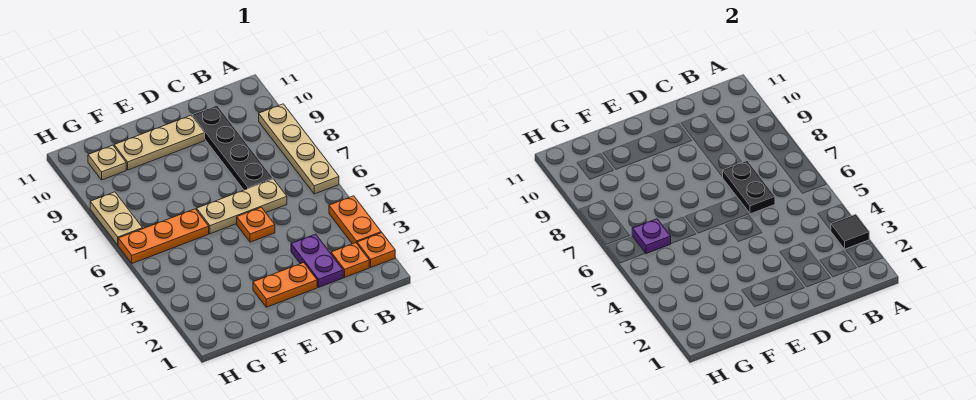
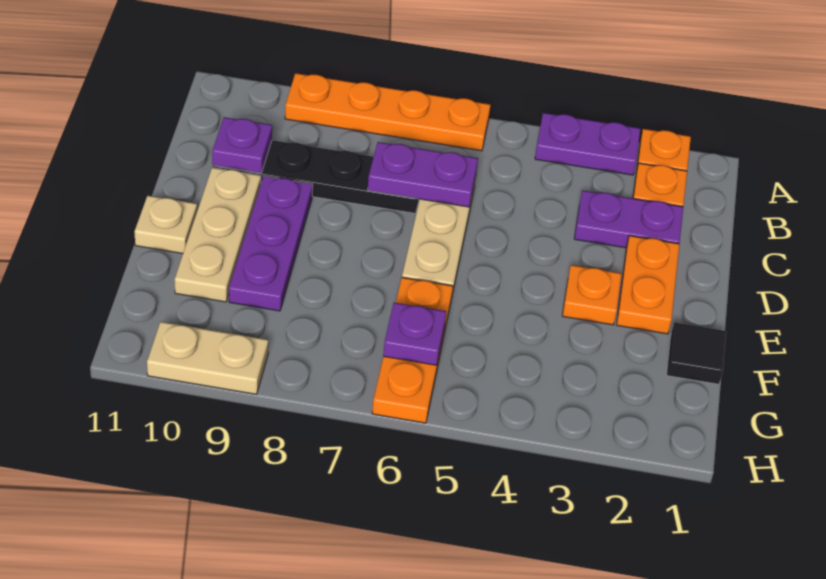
orange plate A3:A4 level 1 -> purple plate A3:A4 level 1
black tile A3 level 2 -> black tile F1 level 1
tan plate A6:A9 level 1 -> orange plate A6:A9 level 1
black plate C6:C7 level 2 -> purple plate C6:C7 level 2
none -> purple plate C10 level 2
orange plate D5 level 1 -> orange plate E3 level 1
none -> purple plate D9:F9 level 1
tan plate G10 level 1 -> tan plate E11 level 1
tan plate H7:H8 level 1 -> tan plate H9:H10 level 1

